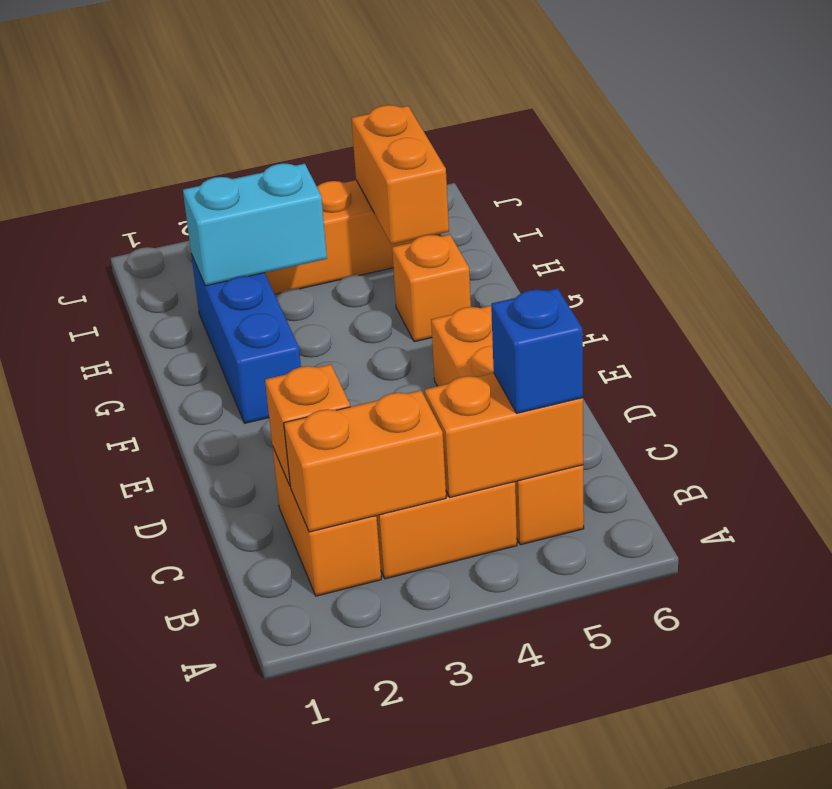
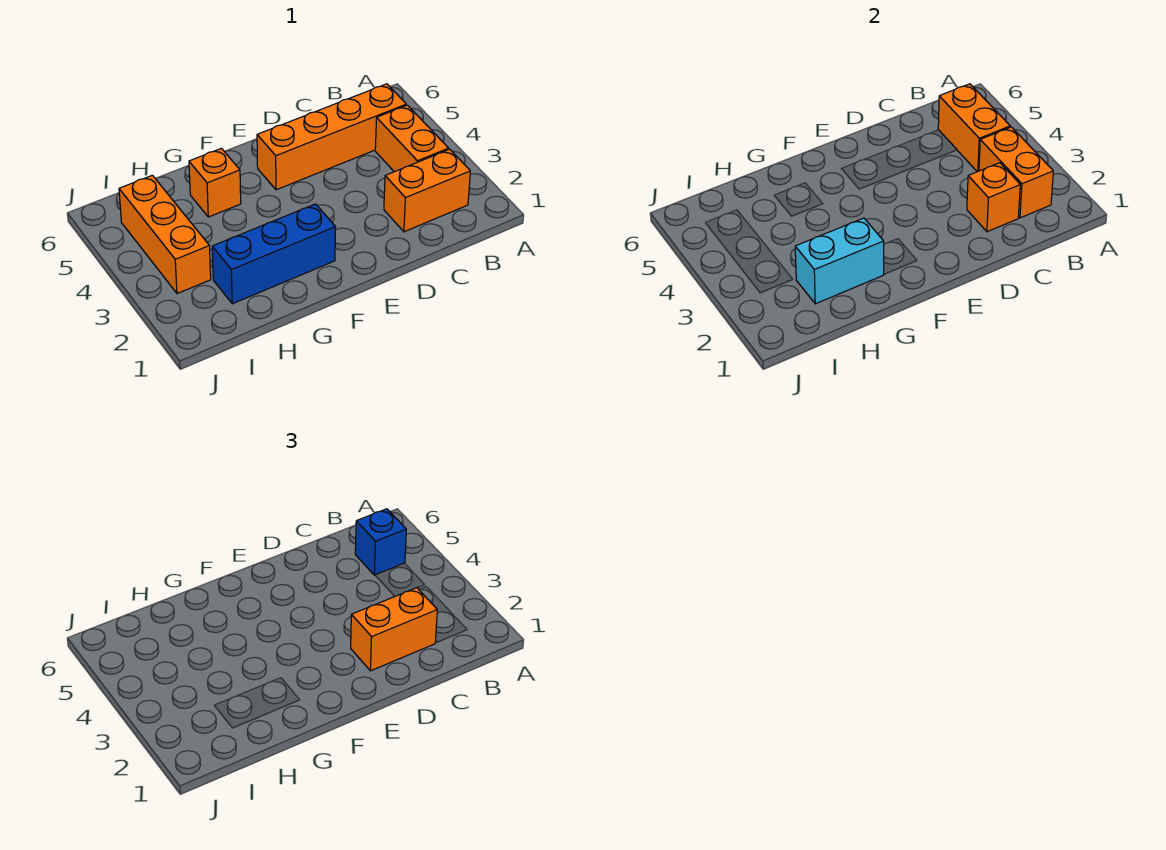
cyan brick H2:H3 level 2 -> cyan brick G2:H2 level 2
orange brick H5:I5 level 2 -> orange brick C2:D2 level 3

